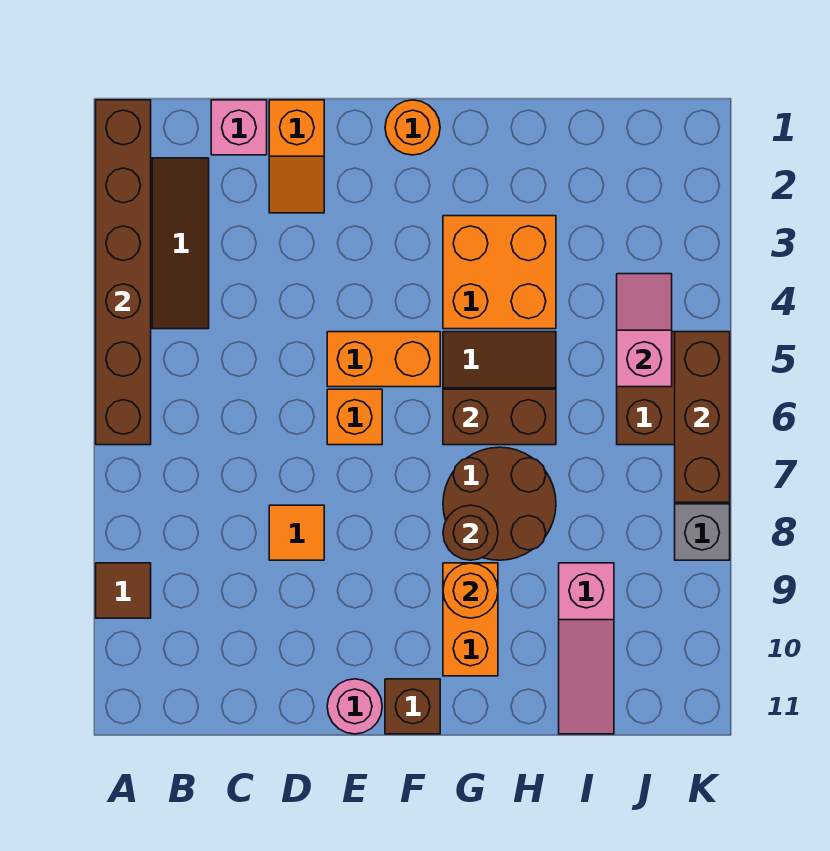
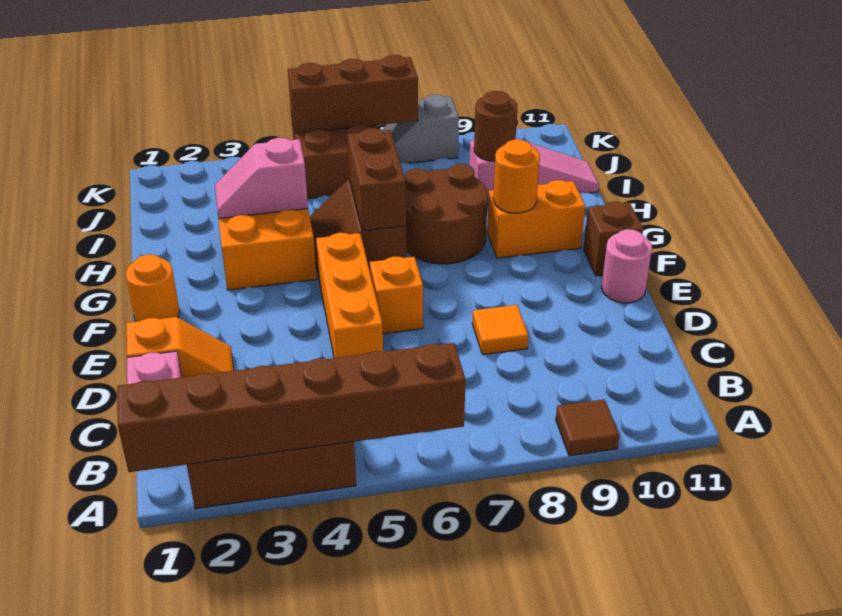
orange brick E5:F5 level 1 -> orange brick D5:F5 level 1
brown round brick G8 level 2 -> brown round brick I9 level 2
pink slope J4:J5 level 2 top 5 -> pink slope H3:H4 level 2 top 4

